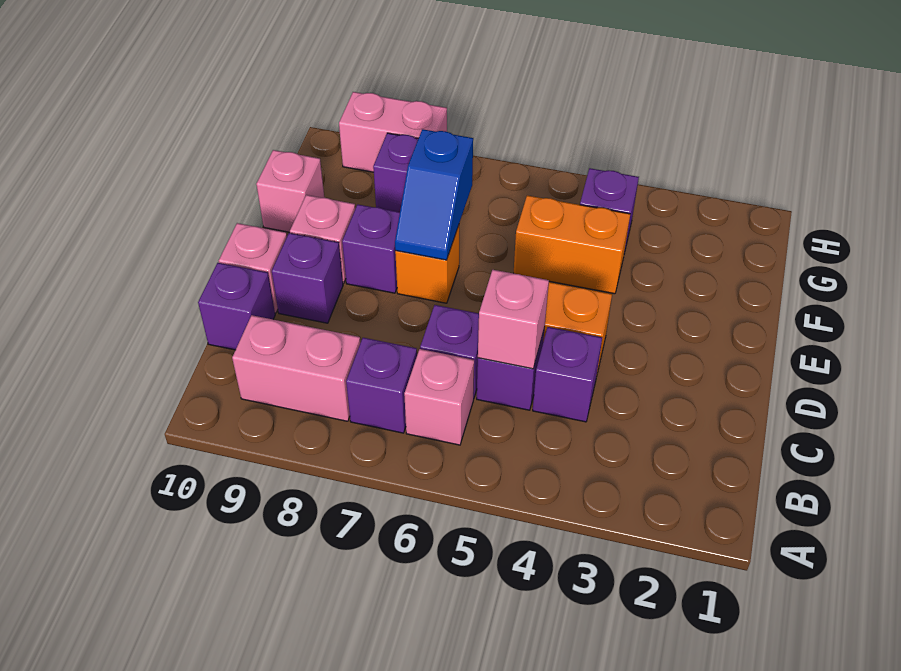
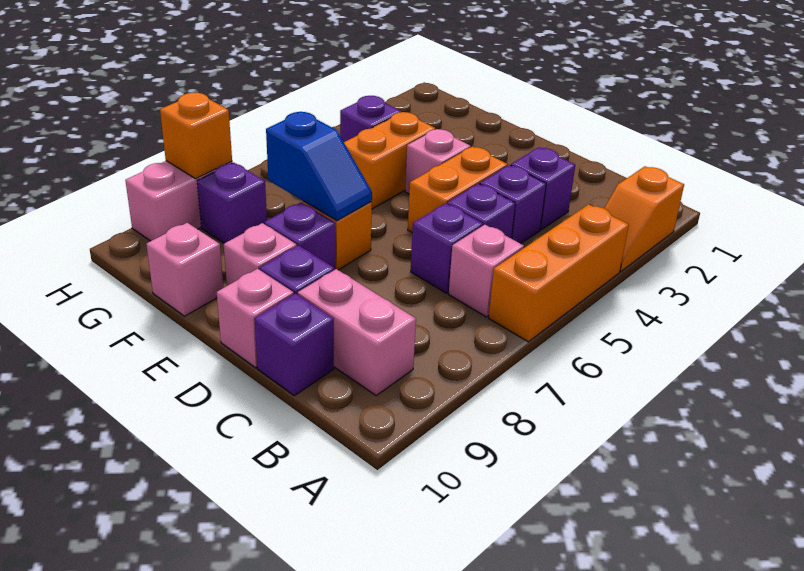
none -> orange slope A2:A3 level 1 top 2
none -> orange brick A4:A6 level 1
purple brick B7 level 1 -> purple brick C3 level 1
pink brick B8:B9 level 1 -> pink brick B9:C9 level 1
pink brick C5 level 2 -> pink brick E4 level 1
none -> orange brick H8 level 2

